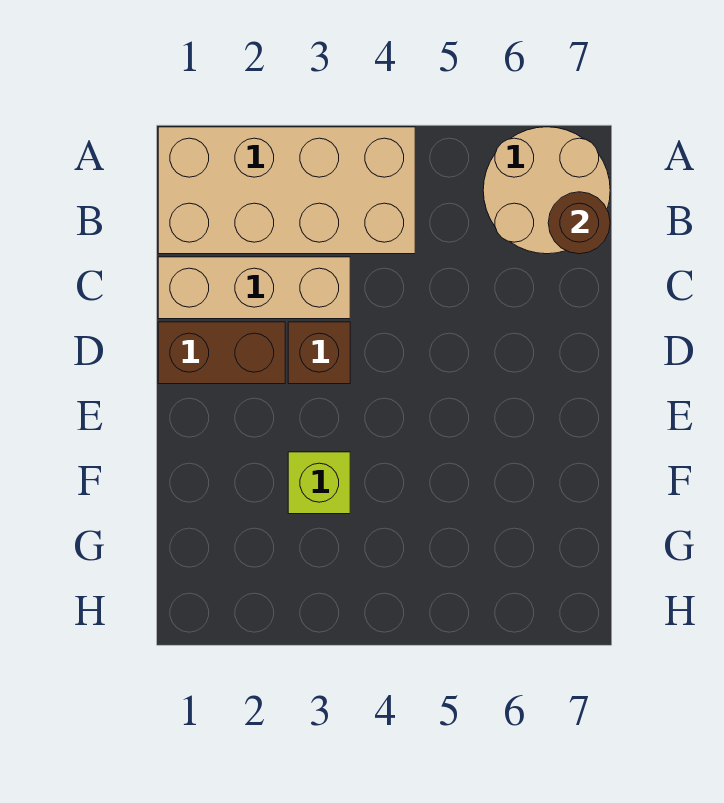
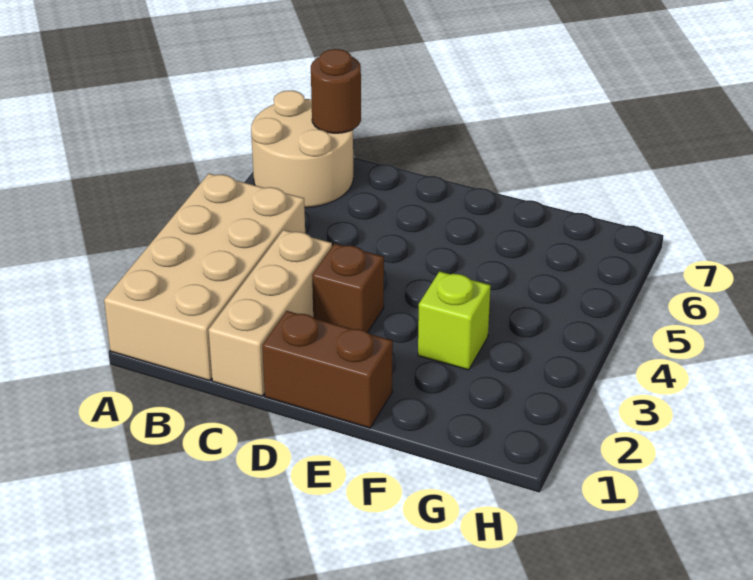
brown brick D1:D2 level 1 -> brown brick D1:E1 level 1

